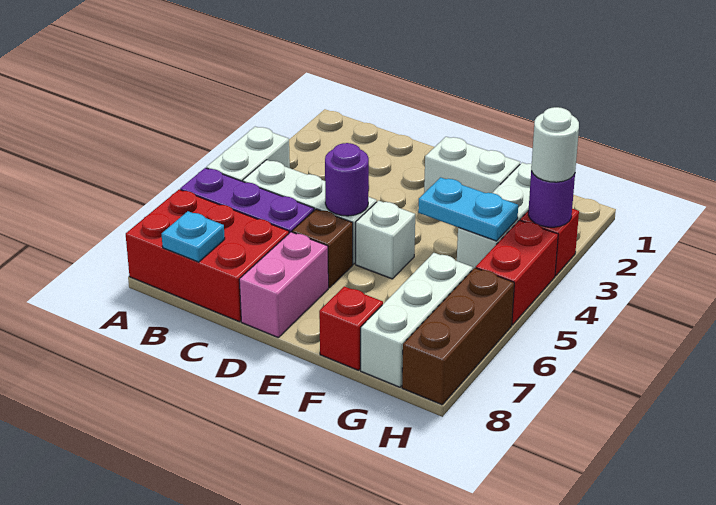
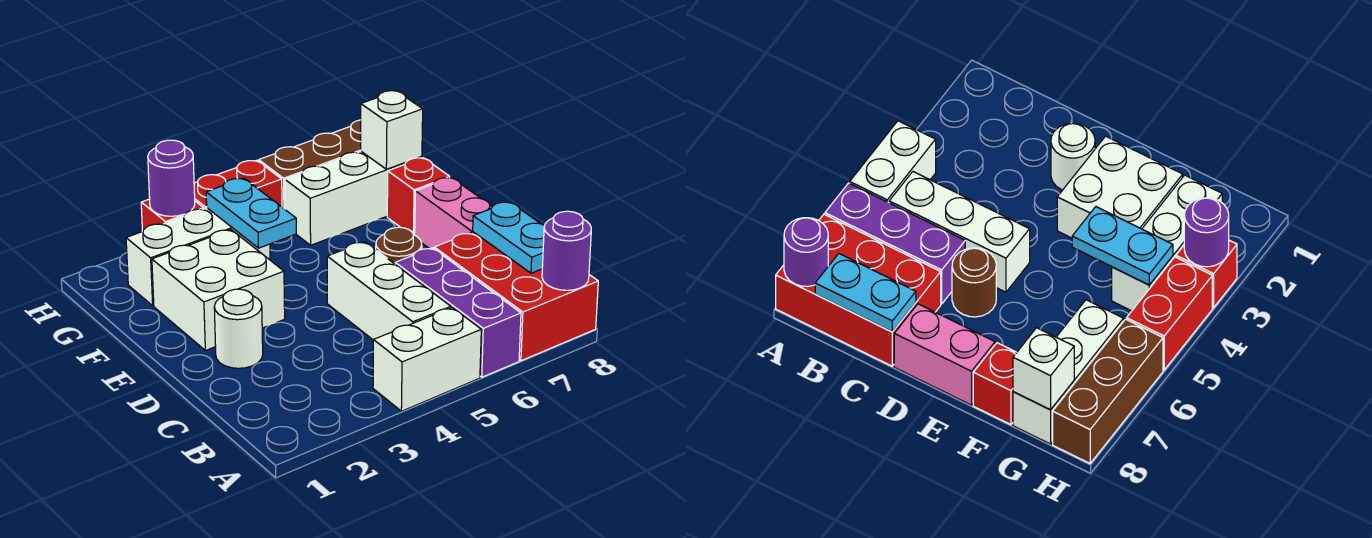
cyan plate B8 level 2 -> cyan plate B8:C8 level 2
purple round brick D5 level 2 -> purple round brick A8 level 2
brown brick D6 level 1 -> brown round brick D6 level 1
pink brick D7:D8 level 1 -> pink brick D8:E8 level 1
white brick E2:F2 level 1 -> white brick E2:F3 level 1
white brick E5 level 1 -> white brick G8 level 2
white round brick H3 level 3 -> white round brick D2 level 1

